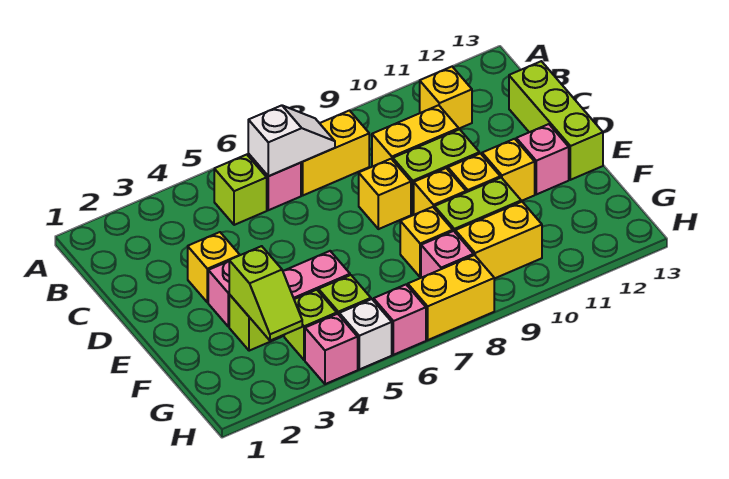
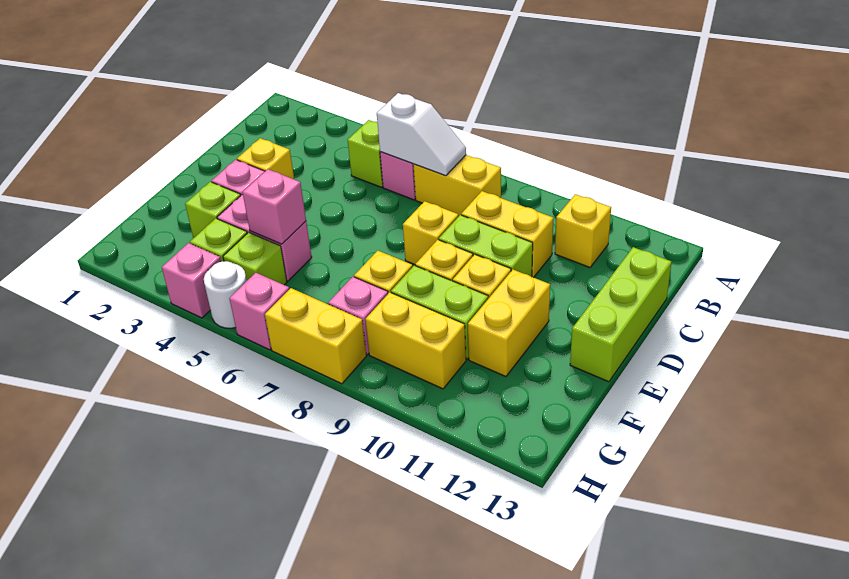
yellow brick E11 level 1 -> yellow brick E11:F11 level 1
pink brick E12 level 1 -> pink brick F5 level 2
lime slope F3:G3 level 2 top F -> none
white brick H5 level 1 -> white round brick H5 level 1

